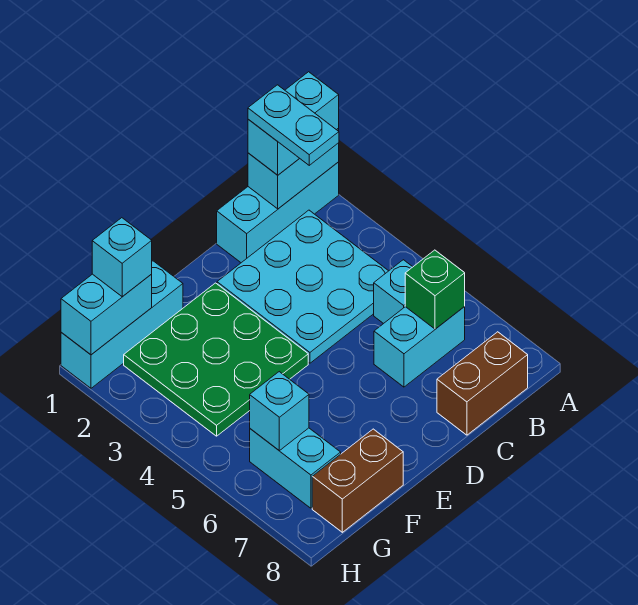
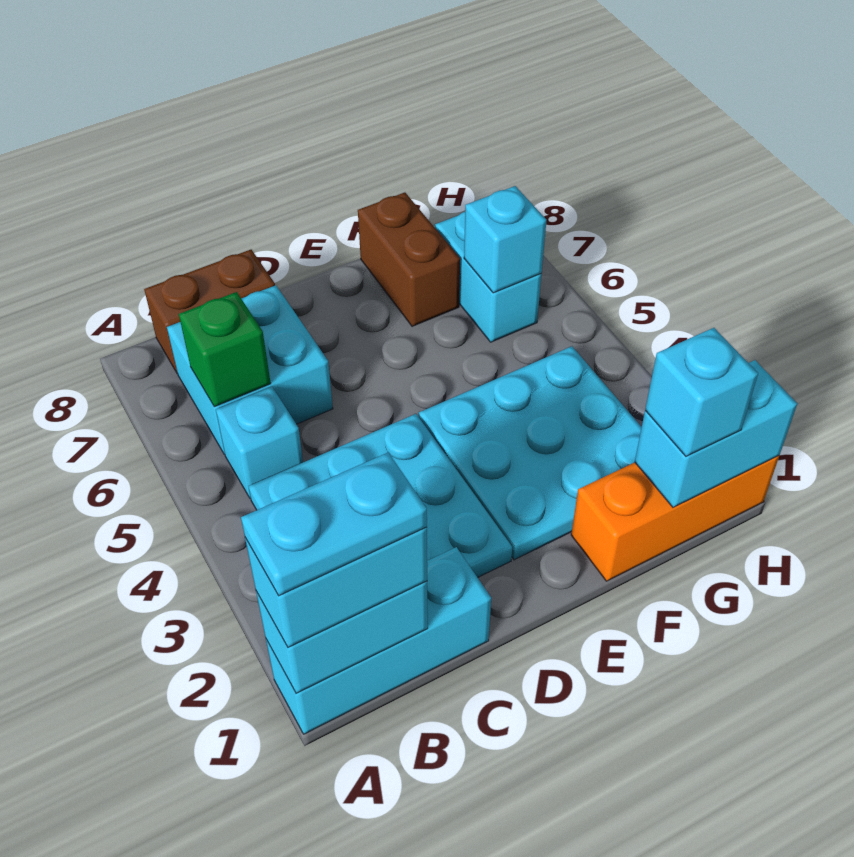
cyan plate B1:B2 level 4 -> cyan plate A1:B1 level 4
cyan brick B6:C6 level 1 -> cyan brick B6:C7 level 1
green plate E2:G4 level 1 -> cyan plate E2:G4 level 1
cyan brick F1:H1 level 1 -> orange brick F1:H1 level 1
brown brick F8:G8 level 1 -> brown brick F7:F8 level 1

